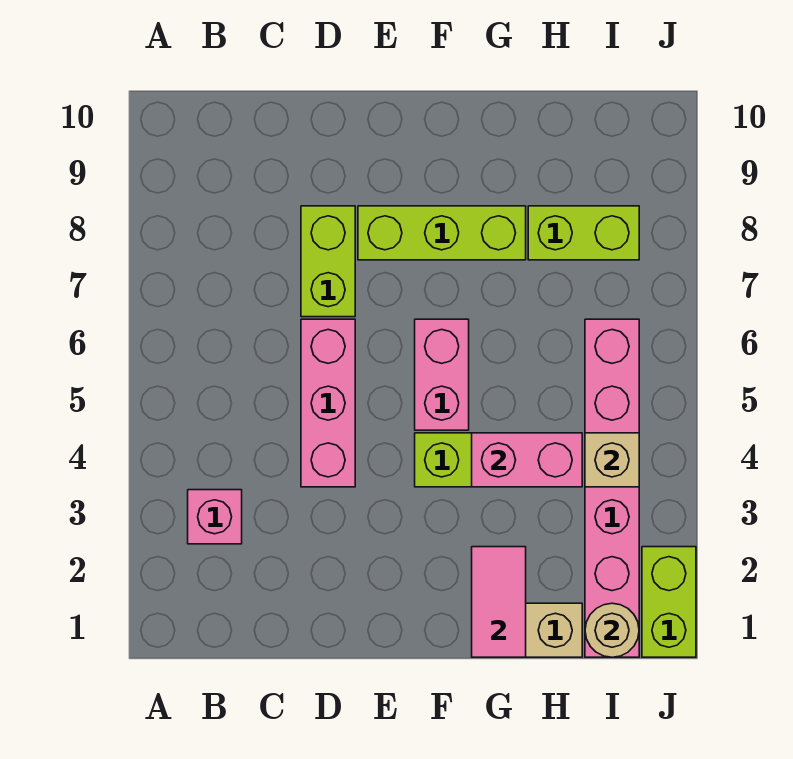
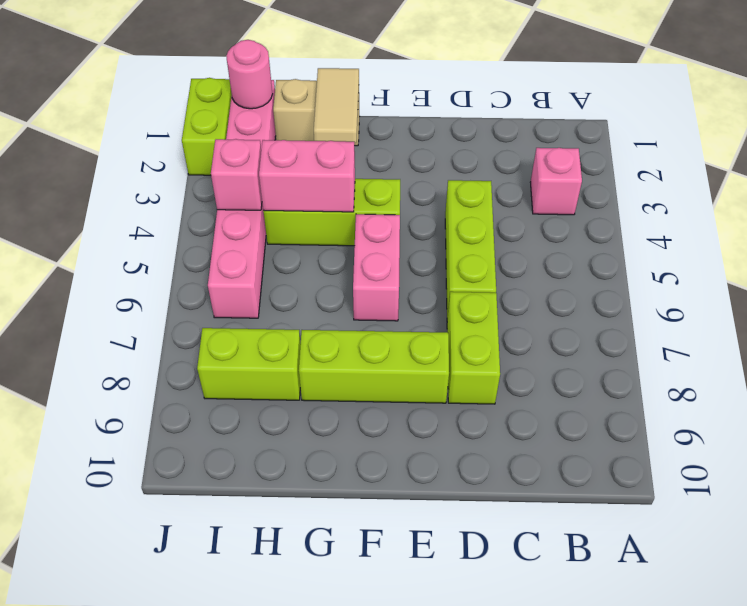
pink brick D4:D6 level 1 -> lime brick D4:D6 level 1
pink tile G1:G2 level 2 -> tan tile G1:G2 level 2
tan round brick I1 level 2 -> pink round brick I1 level 2
tan brick I4 level 2 -> pink brick I4 level 2

